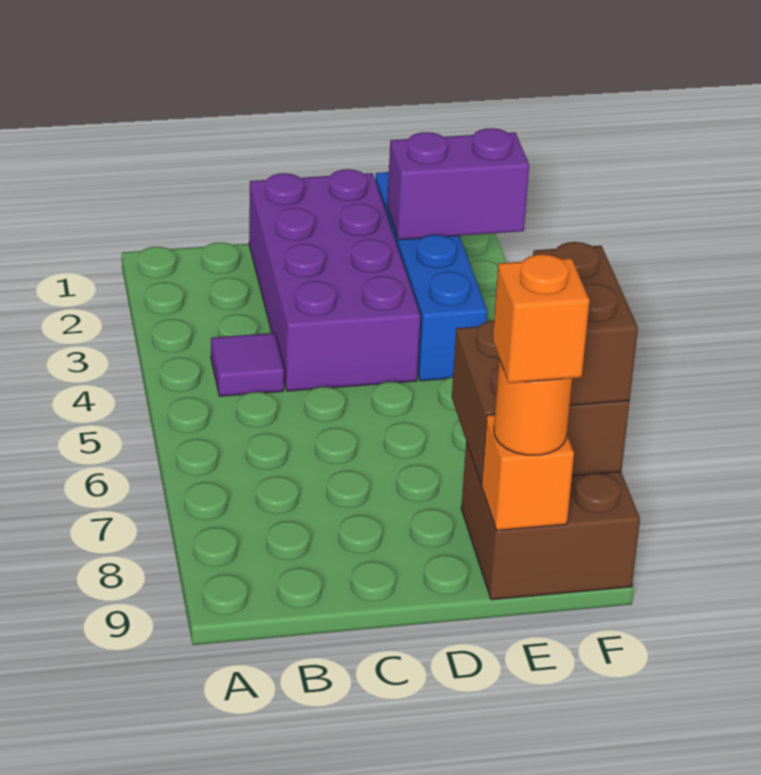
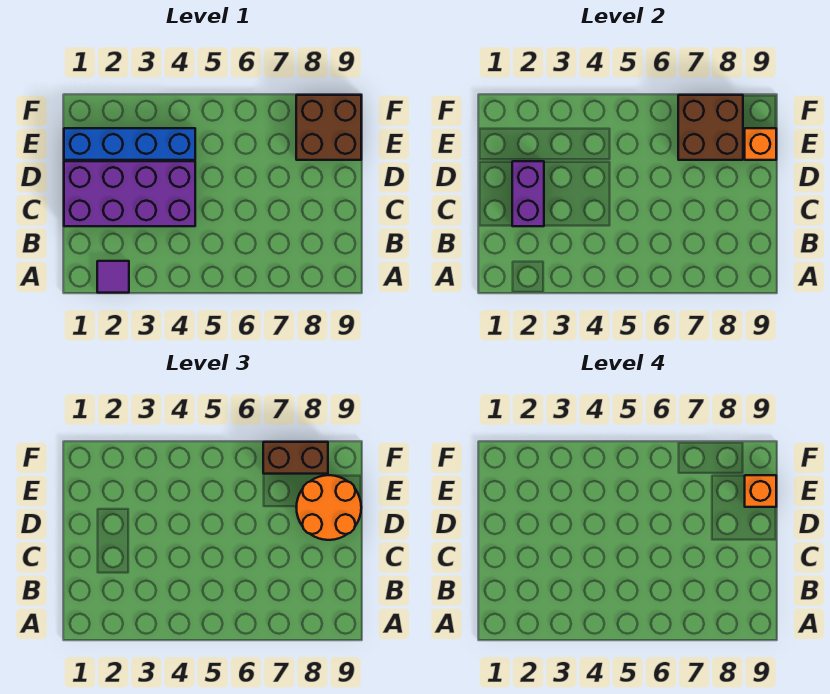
purple tile B4 level 1 -> purple tile A2 level 1
purple brick E2:F2 level 2 -> purple brick C2:D2 level 2
orange round brick E9 level 3 -> orange round brick D8:E9 level 3

